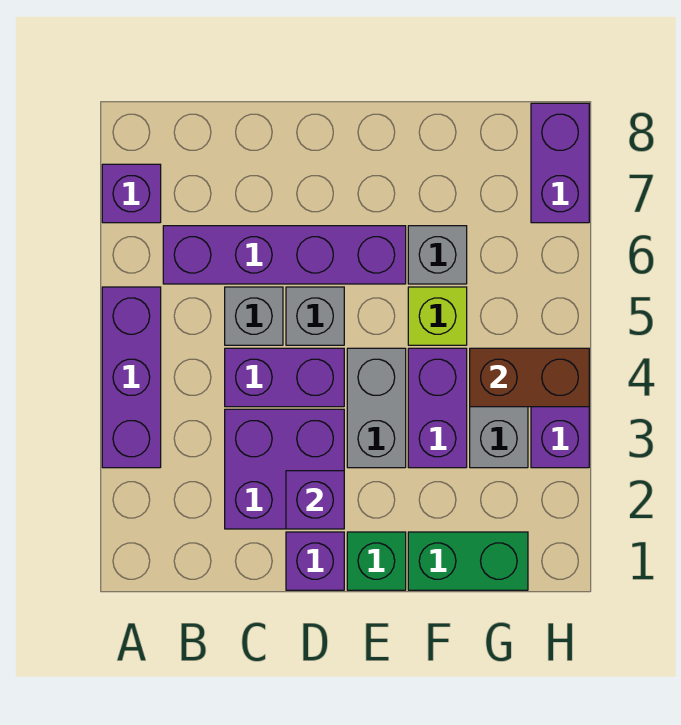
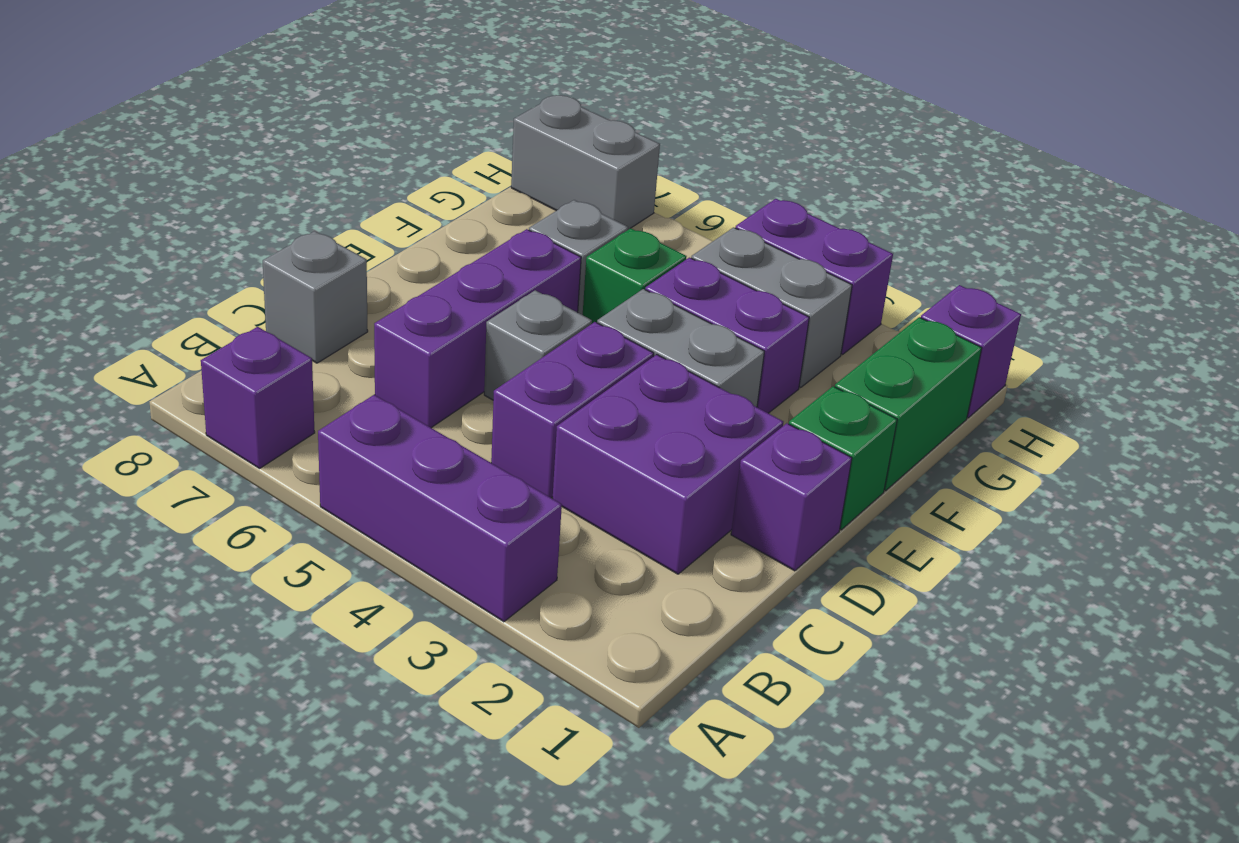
purple brick B6:E6 level 1 -> purple brick C6:E6 level 1
grey brick C5 level 1 -> grey brick C8 level 1
purple brick D2 level 2 -> purple brick H1 level 1
lime brick F5 level 1 -> green brick F5 level 1
brown brick G4:H4 level 2 -> none
purple brick H7:H8 level 1 -> grey brick H7:H8 level 1

